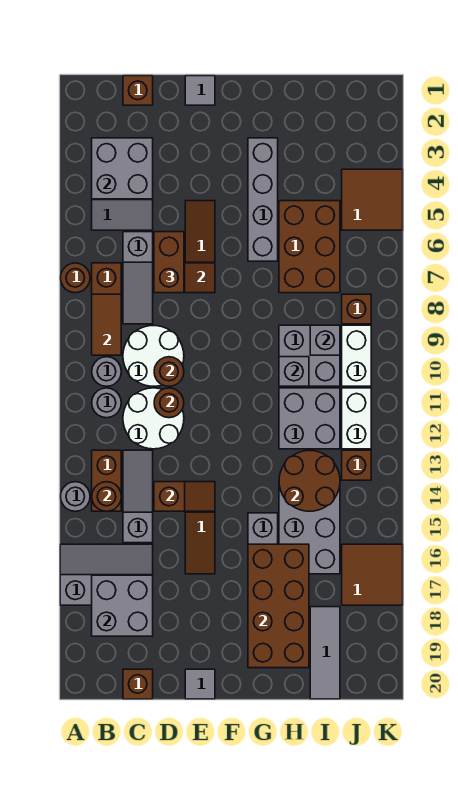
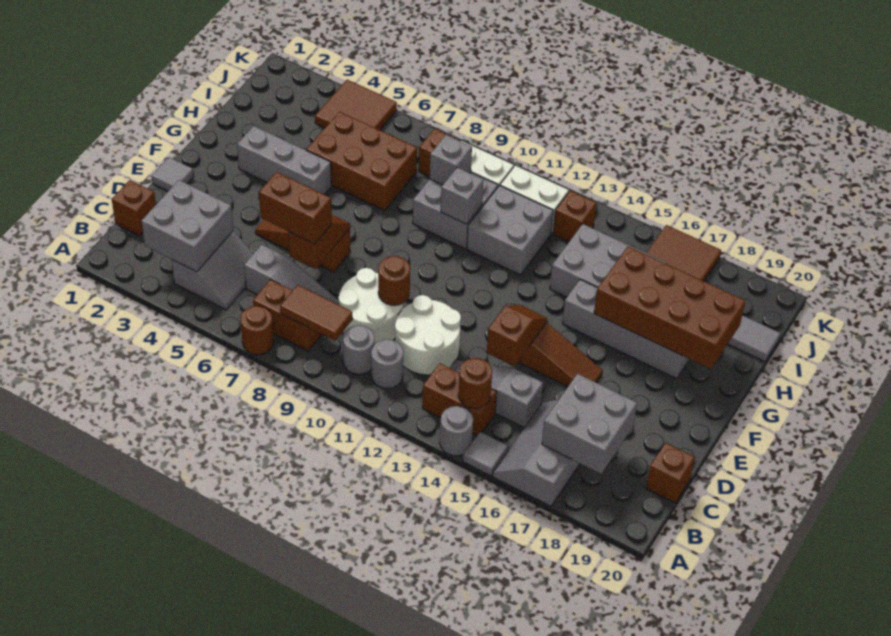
brown round brick D11 level 2 -> none
grey tile E20 level 1 -> grey tile A15 level 1
grey brick G3:G6 level 1 -> grey brick G3:G5 level 1
brown round brick H13:I14 level 2 -> none

